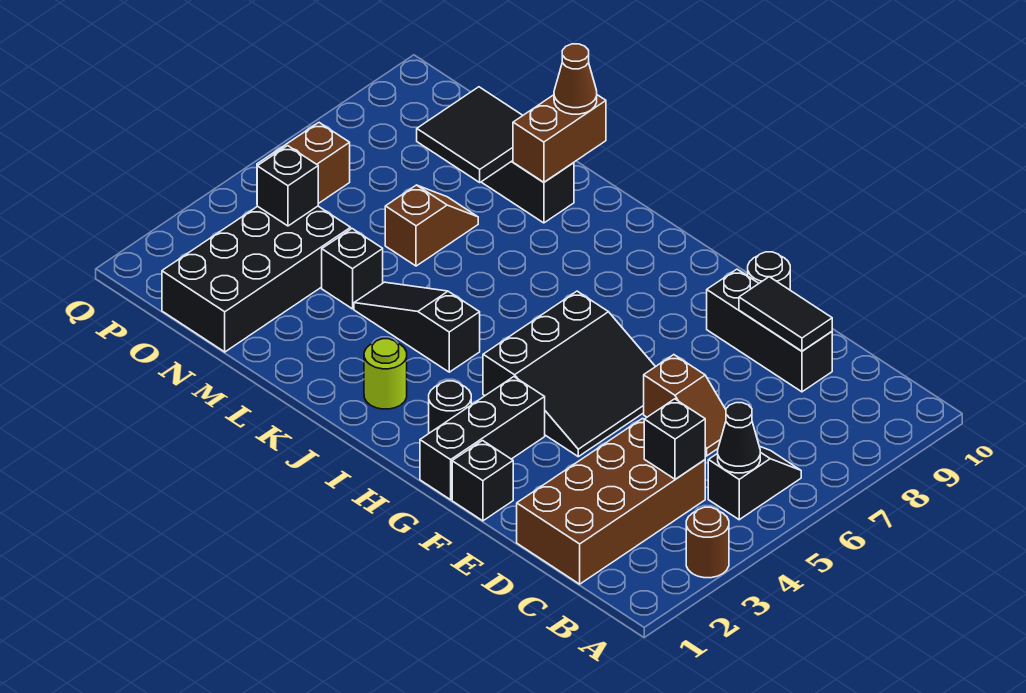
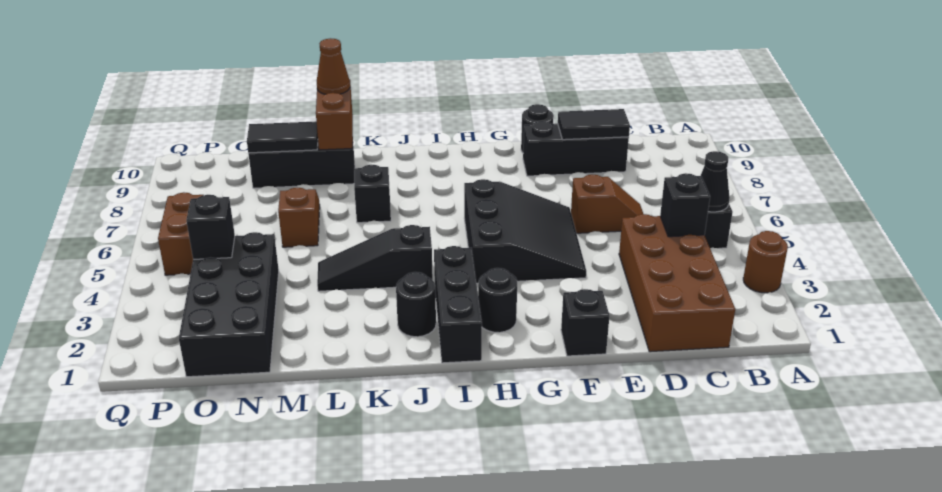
black brick G1:G3 level 1 -> black brick I1:I3 level 1
lime round brick J2 level 1 -> black round brick J2 level 1
black brick M4 level 1 -> black brick K7 level 1
black tile M8:N9 level 2 -> black tile M9:N9 level 2

